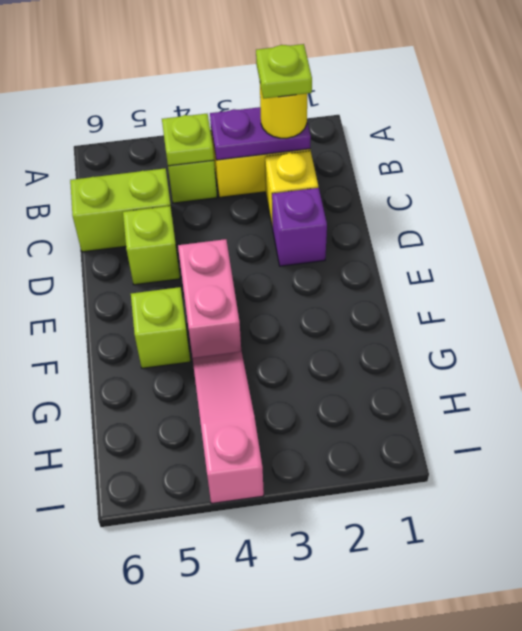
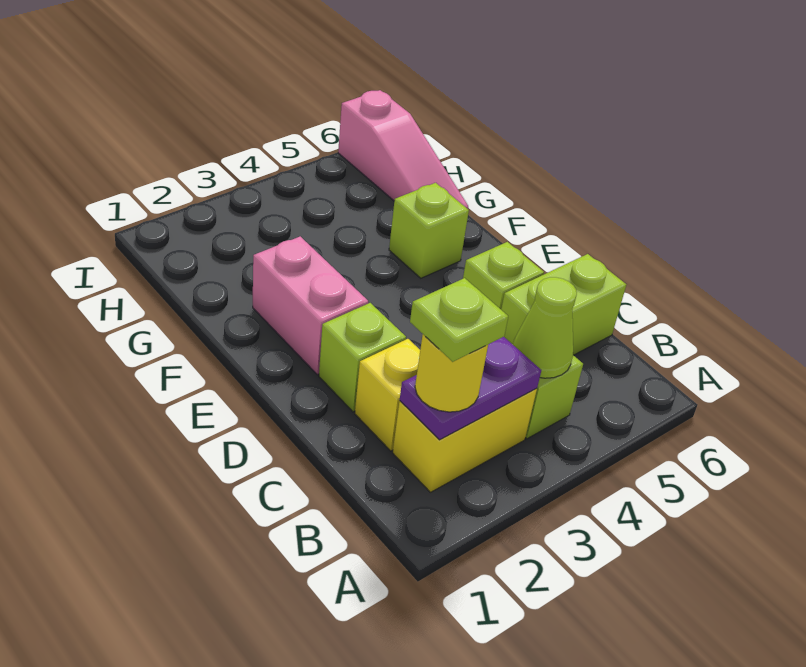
lime plate B4 level 2 -> lime cone B4 level 2
purple brick D2 level 1 -> lime brick D2 level 1
pink brick E4:F4 level 1 -> pink brick E2:F2 level 1
pink slope G4:I4 level 1 top I -> pink slope G6:I6 level 1 top I

